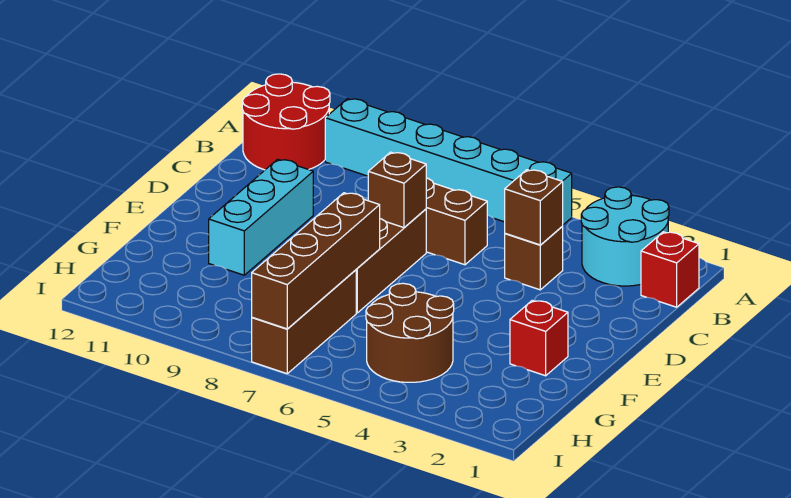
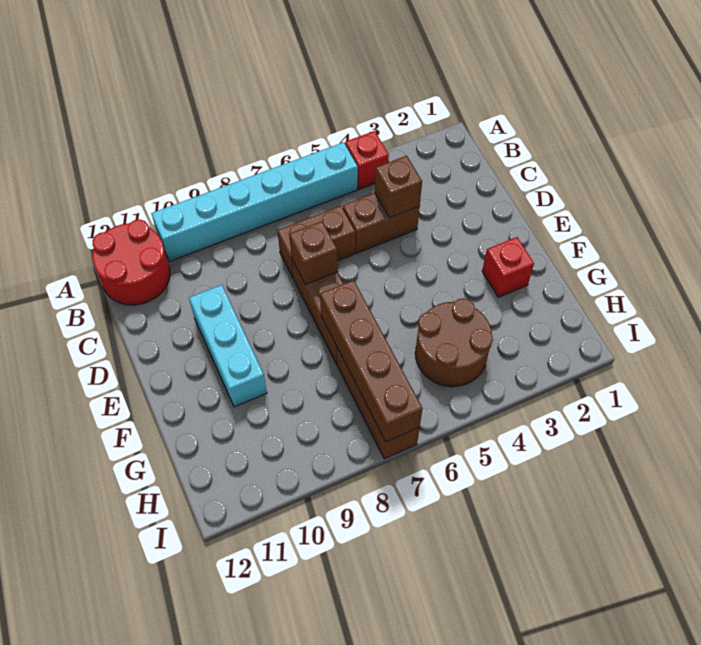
cyan round brick A2:B3 level 1 -> none
red brick B1 level 1 -> red brick A4 level 1
brown brick C4 level 1 -> brown brick C4:C5 level 1

